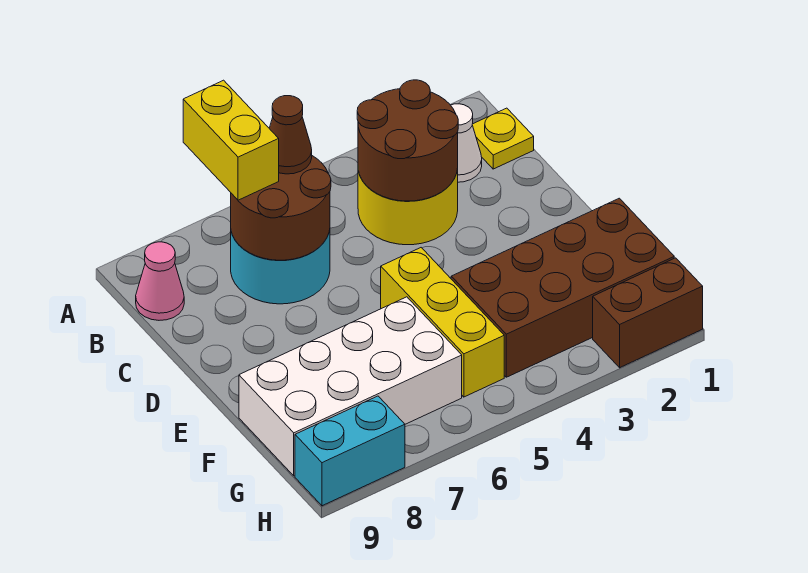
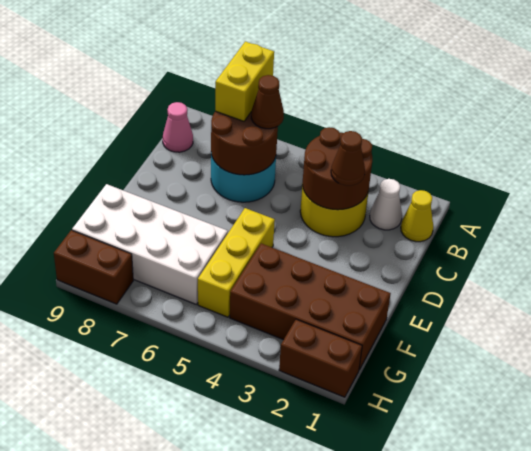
yellow plate B1 level 1 -> yellow cone B1 level 1
none -> brown cone C3 level 3
cyan brick H8:H9 level 1 -> brown brick H8:H9 level 1

